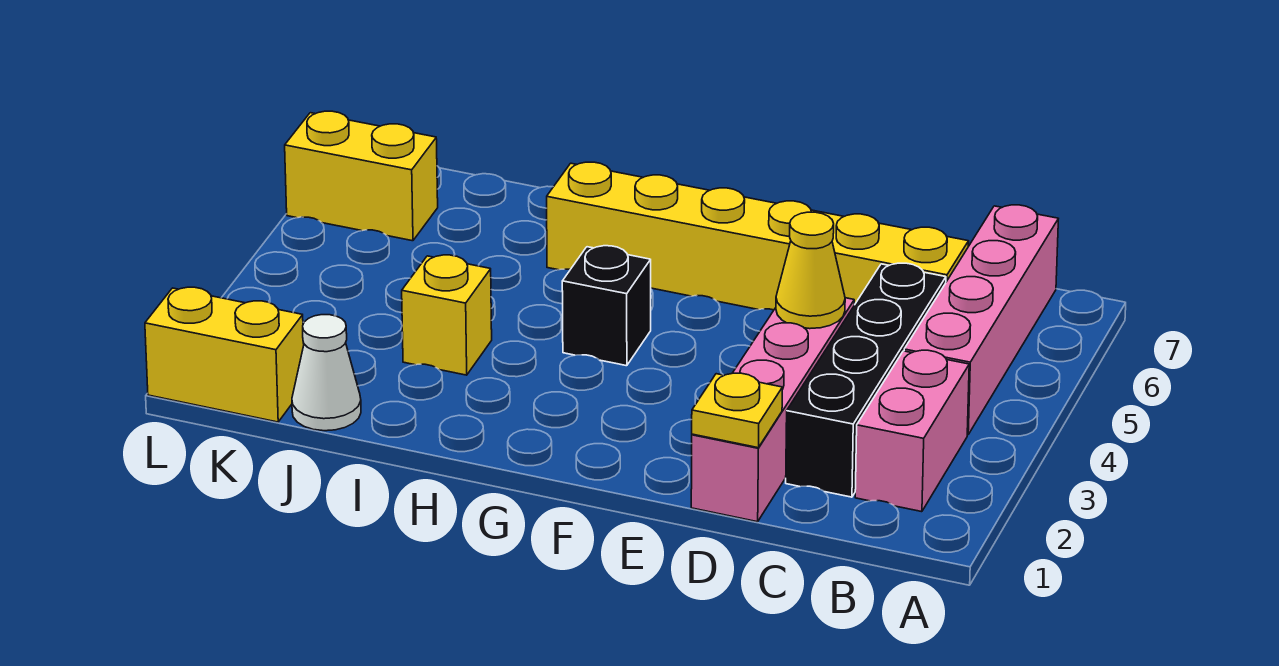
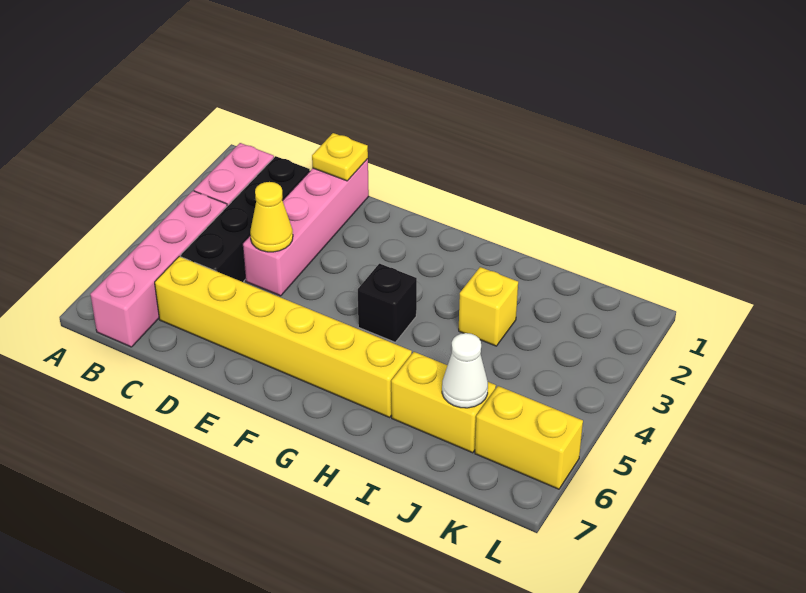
white cone J1 level 1 -> white cone J6 level 2
yellow brick K1:L1 level 1 -> yellow brick I6:J6 level 1

